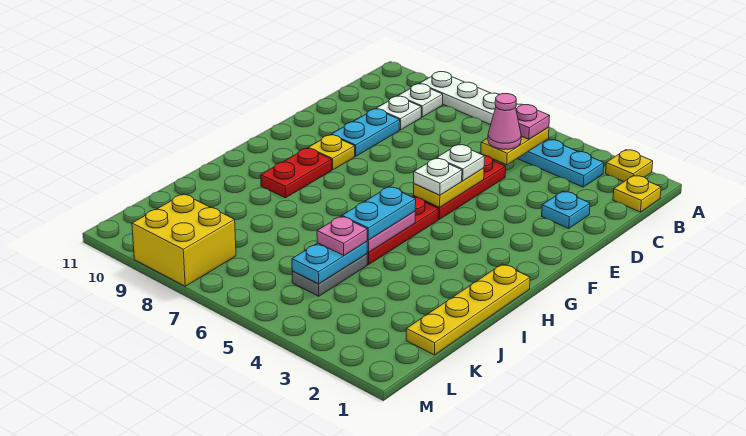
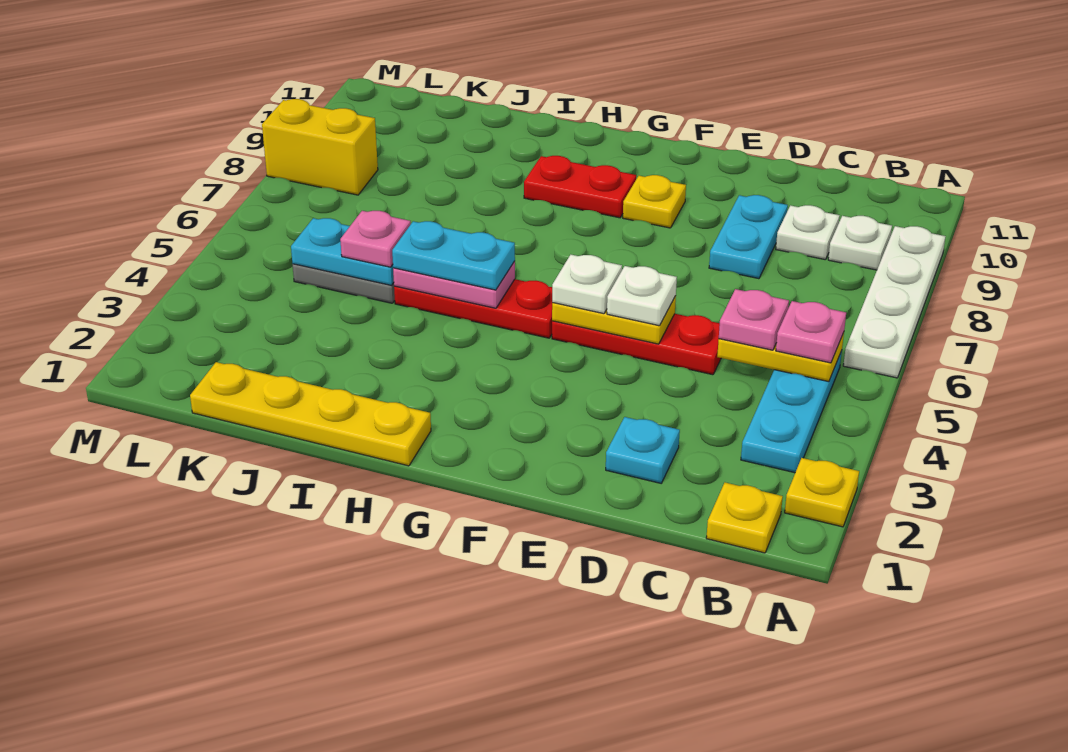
pink cone C5 level 3 -> pink plate C5 level 3
cyan plate D9:E9 level 1 -> cyan plate D8:D9 level 1
yellow brick L8:M9 level 1 -> yellow brick L8:M8 level 1

